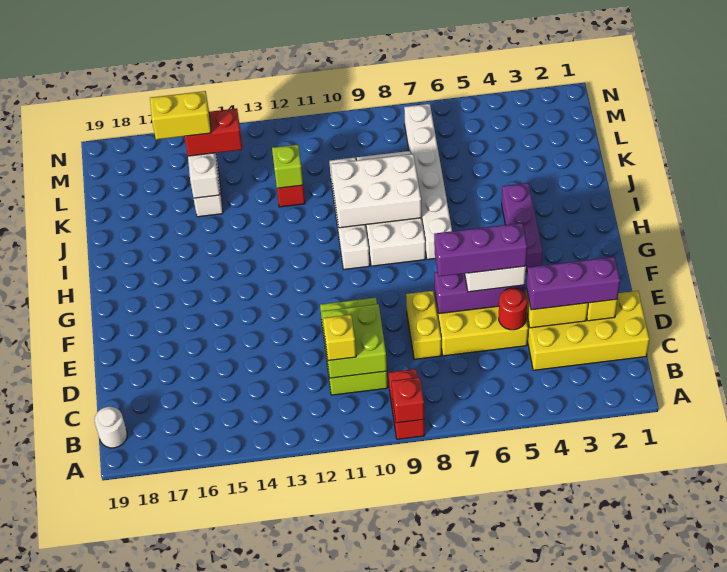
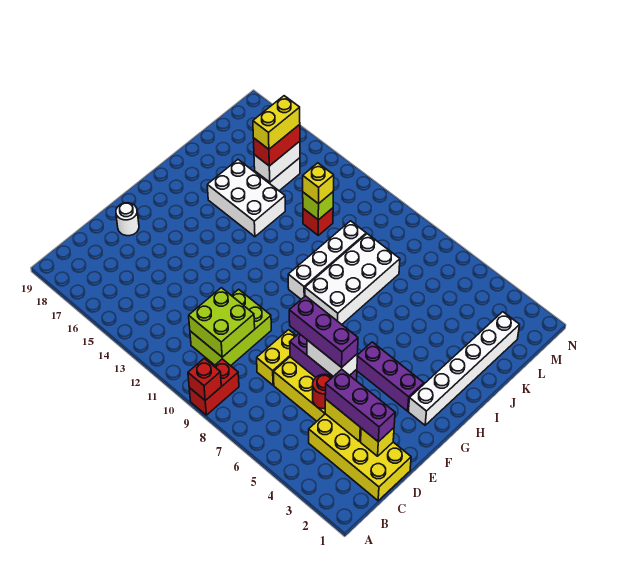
white round brick B19 level 1 -> white round brick E18 level 1
yellow brick C11 level 3 -> yellow brick K12 level 3
purple brick G4:I4 level 1 -> purple brick G3:G5 level 1
white brick H7:M7 level 1 -> white brick G2:L2 level 1
white brick I8:J10 level 2 -> white brick I14:J16 level 1
red brick L14:L15 level 3 -> red brick K15:L15 level 3
yellow brick L15:L16 level 4 -> yellow brick K15:L15 level 4

